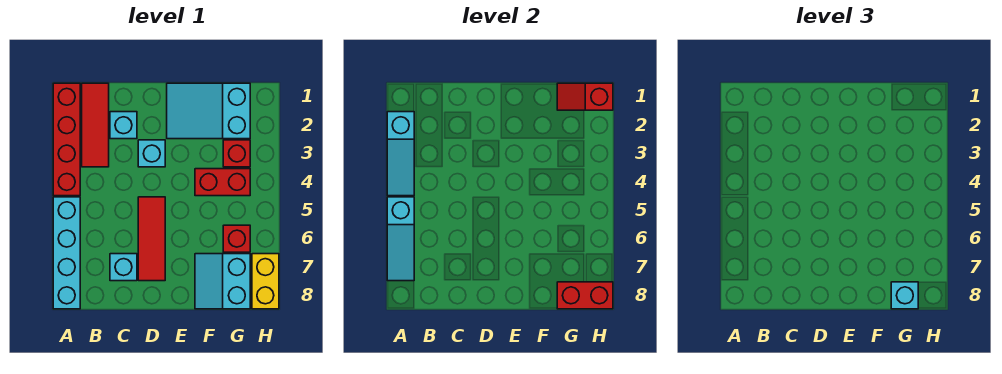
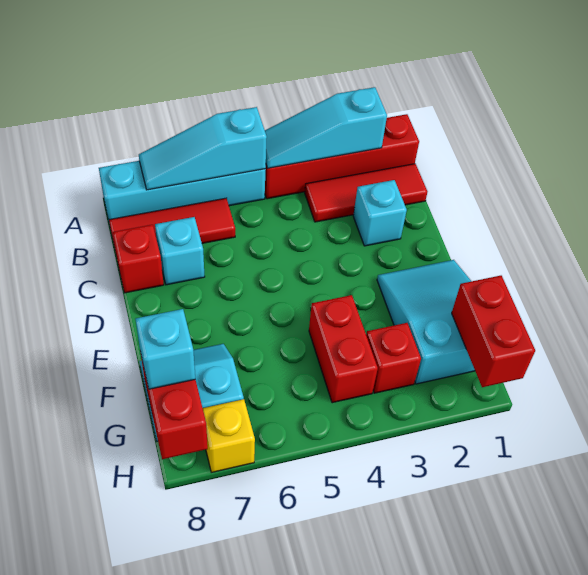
cyan brick D3 level 1 -> none
red tile D5:D7 level 1 -> red tile B6:B8 level 1
red slope G1:H1 level 2 top H -> red brick G1:H1 level 2
red brick G6 level 1 -> red brick C8 level 1
yellow brick H7:H8 level 1 -> yellow brick H7 level 1

